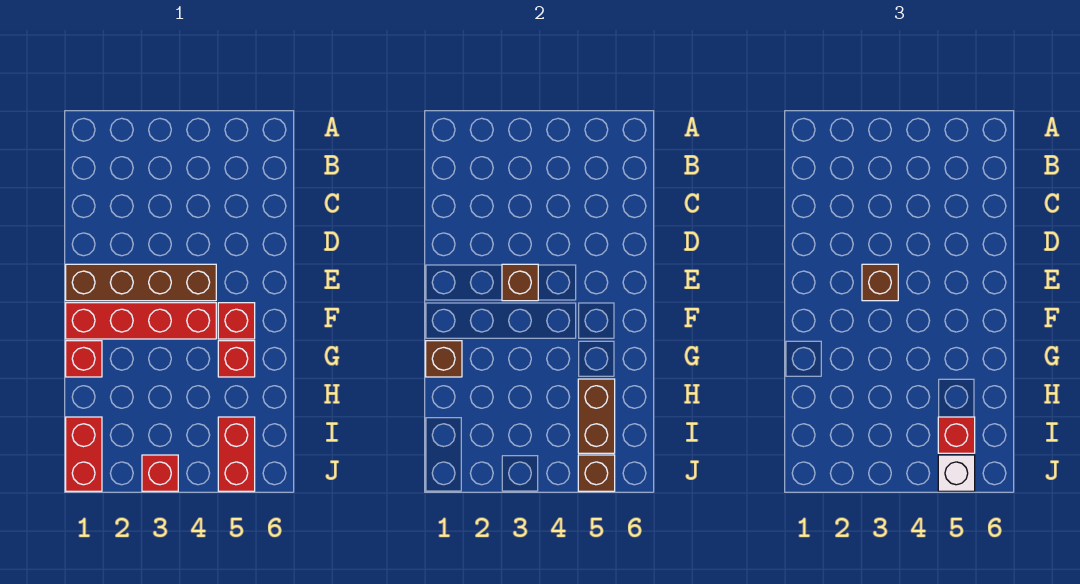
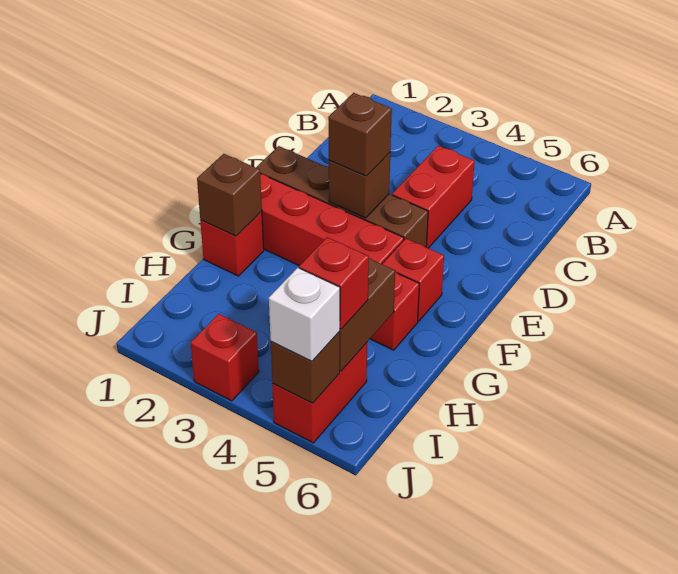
red brick I1:J1 level 1 -> red brick C4:D4 level 1

